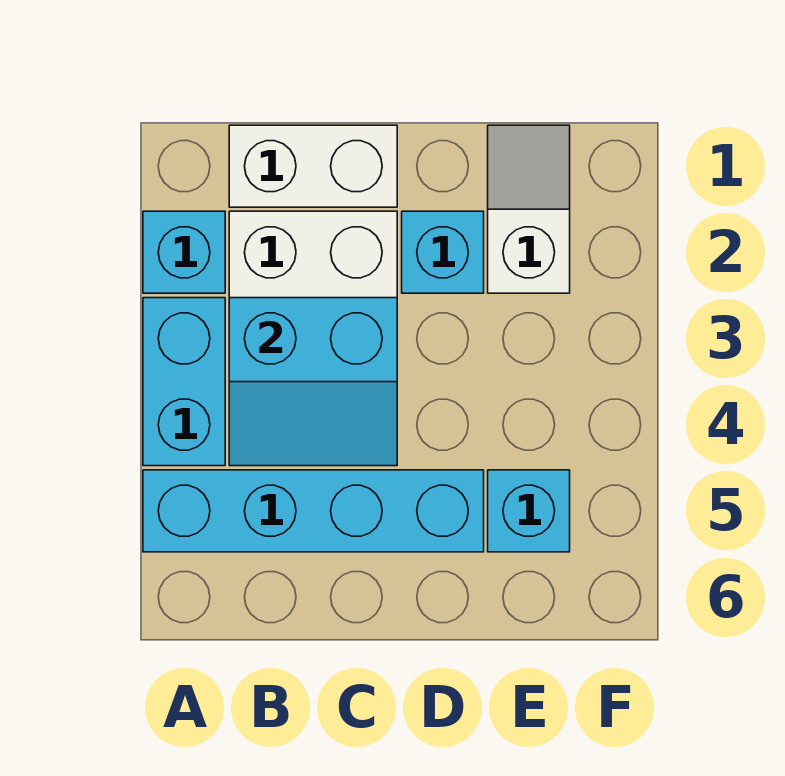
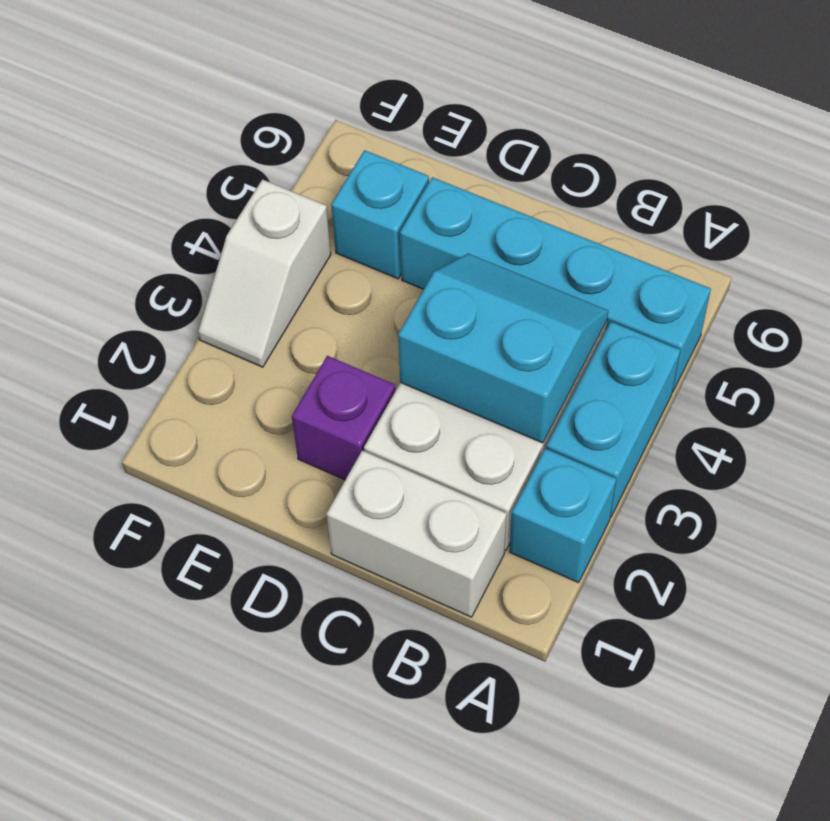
cyan brick D2 level 1 -> purple brick D2 level 1
white slope E1:E2 level 1 top 2 -> white slope F3:F4 level 1 top 4

